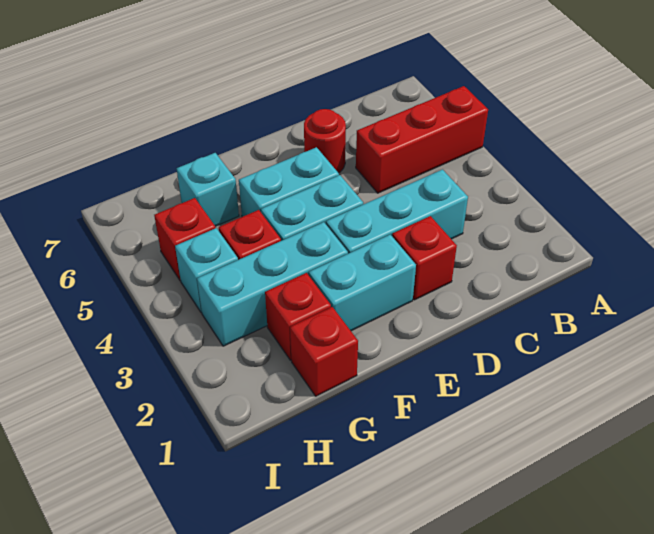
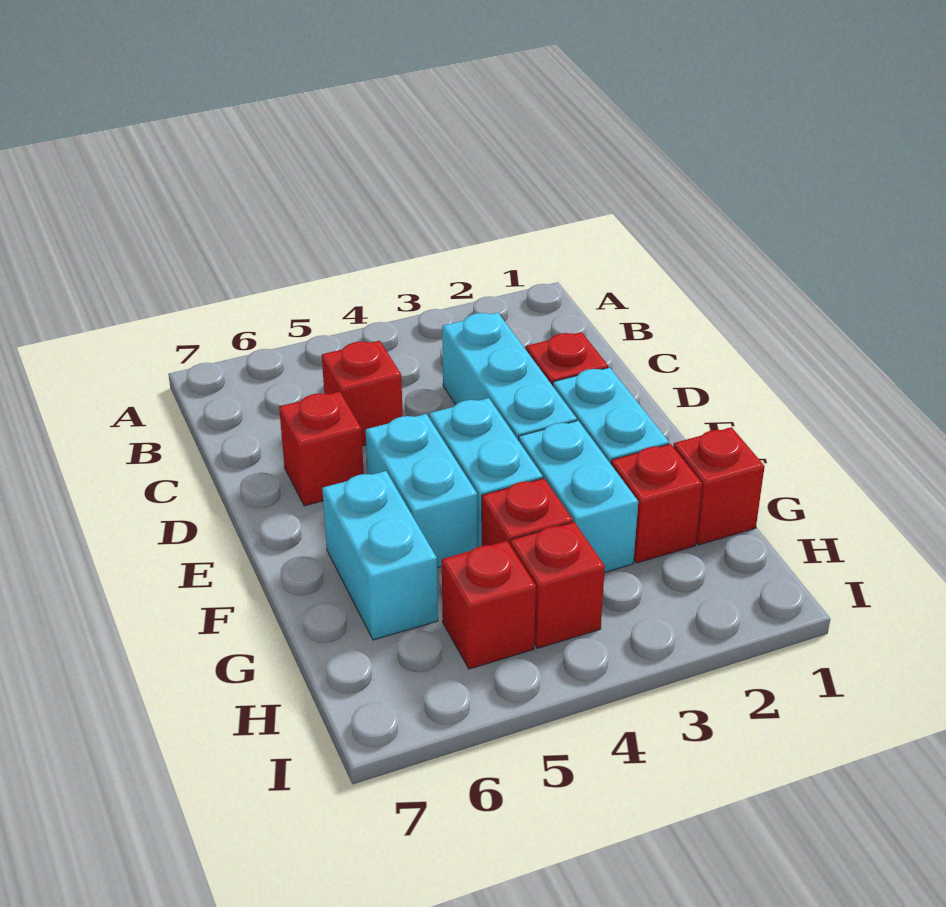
red brick A5:C5 level 1 -> red brick C5 level 1
red round brick D6 level 1 -> red brick D6 level 1
cyan brick F3:H3 level 1 -> cyan brick F3:G3 level 1
cyan brick G6 level 1 -> cyan brick F6:G6 level 1
cyan brick H4 level 1 -> red brick H4 level 1

